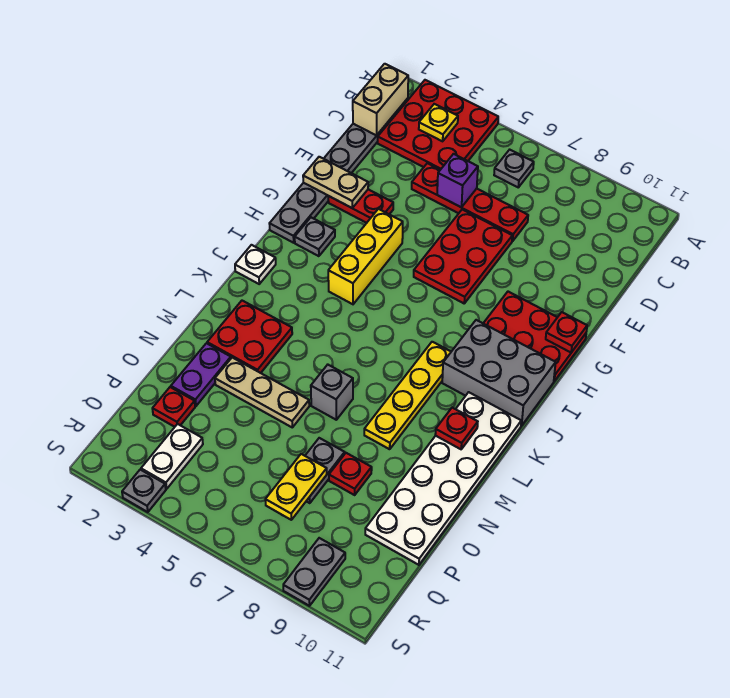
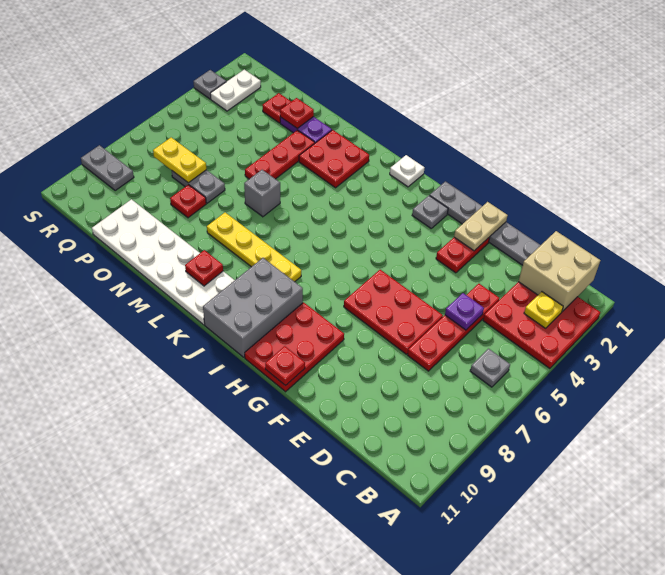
tan brick B1:C1 level 2 -> tan brick B1:C2 level 2
purple brick D5 level 2 -> purple plate D5 level 2
yellow brick G4:I4 level 1 -> none
tan plate N3:N5 level 1 -> red plate N3:N5 level 1
none -> red plate O2 level 2
white plate Q3:R3 level 1 -> white plate R2:R3 level 1

